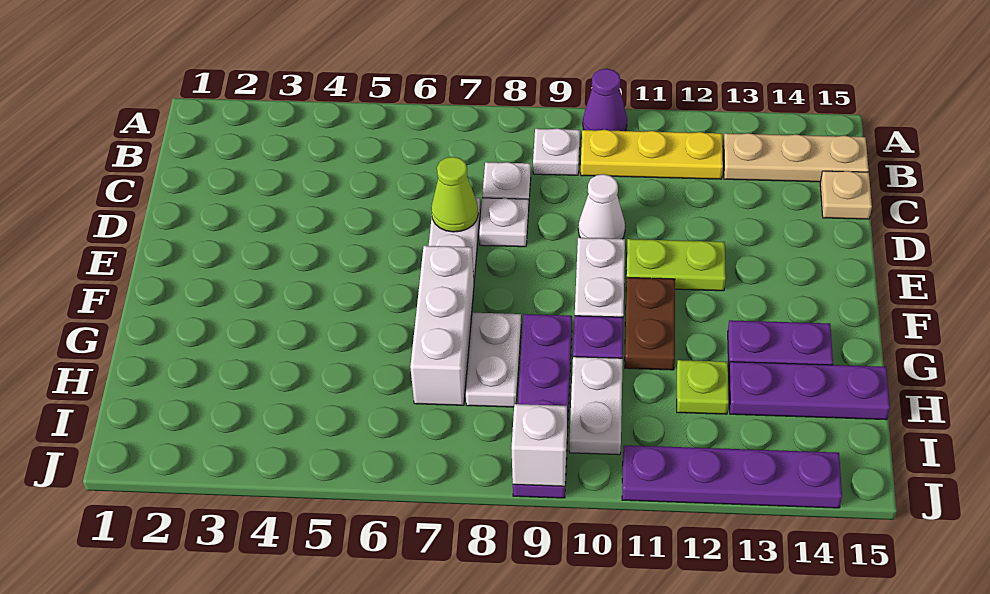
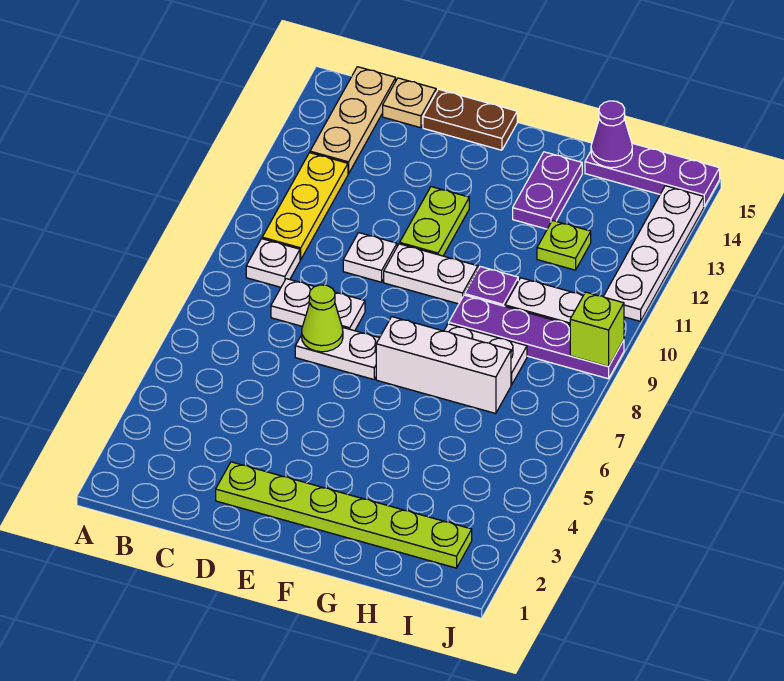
purple cone A10 level 1 -> purple cone H15 level 2
none -> lime plate D2:I2 level 1
white cone D10 level 1 -> white plate D10 level 1
brown plate F11:G11 level 1 -> brown plate D15:E15 level 1
purple plate H13:H15 level 1 -> purple plate H15:J15 level 1
white brick J9 level 2 -> lime brick J9 level 2
purple plate J11:J14 level 1 -> white plate J11:J14 level 1

